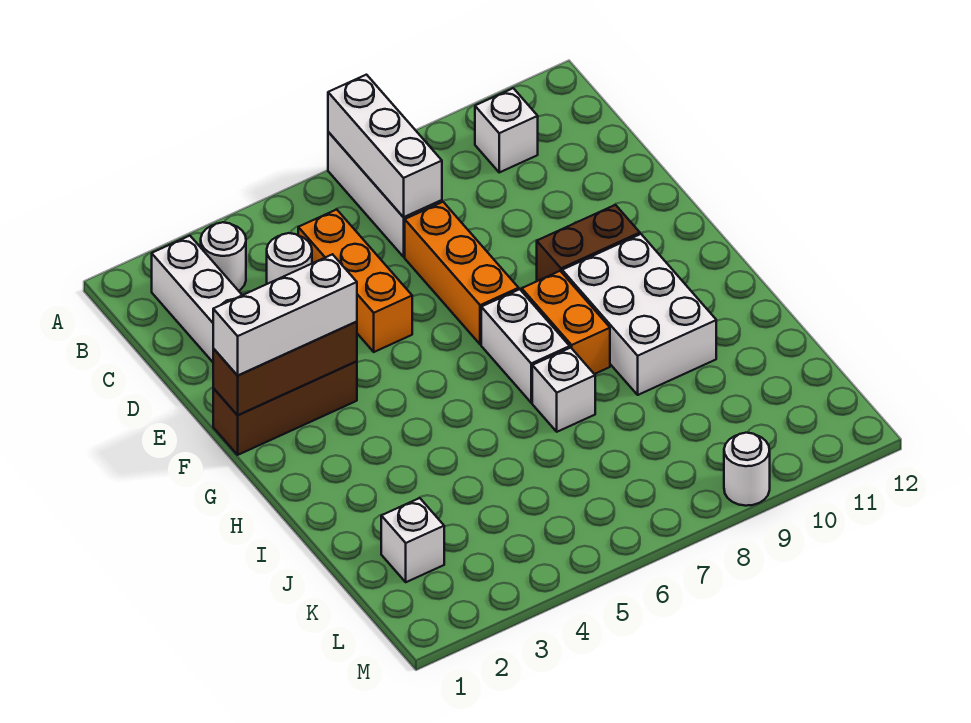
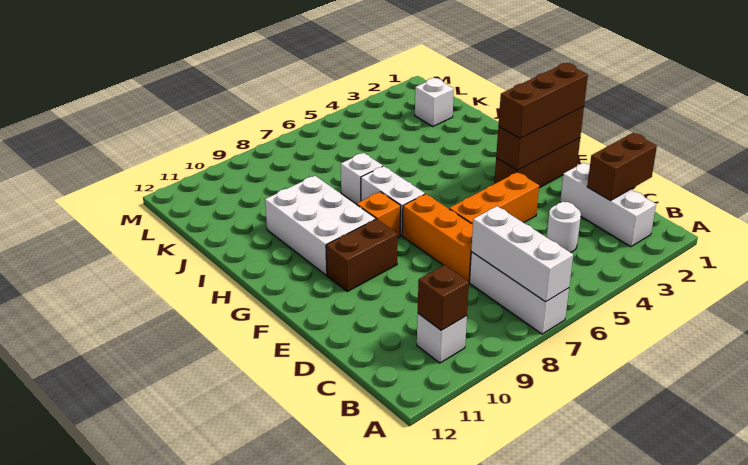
white round brick B3 level 1 -> none
none -> brown brick B10 level 2
none -> brown brick C1:C2 level 2
orange brick C5:E5 level 1 -> orange brick E4:E6 level 1
white brick F1:F3 level 3 -> brown brick F1:F3 level 3
orange brick G8:H8 level 1 -> orange brick G8 level 1
white round brick M9 level 1 -> none

